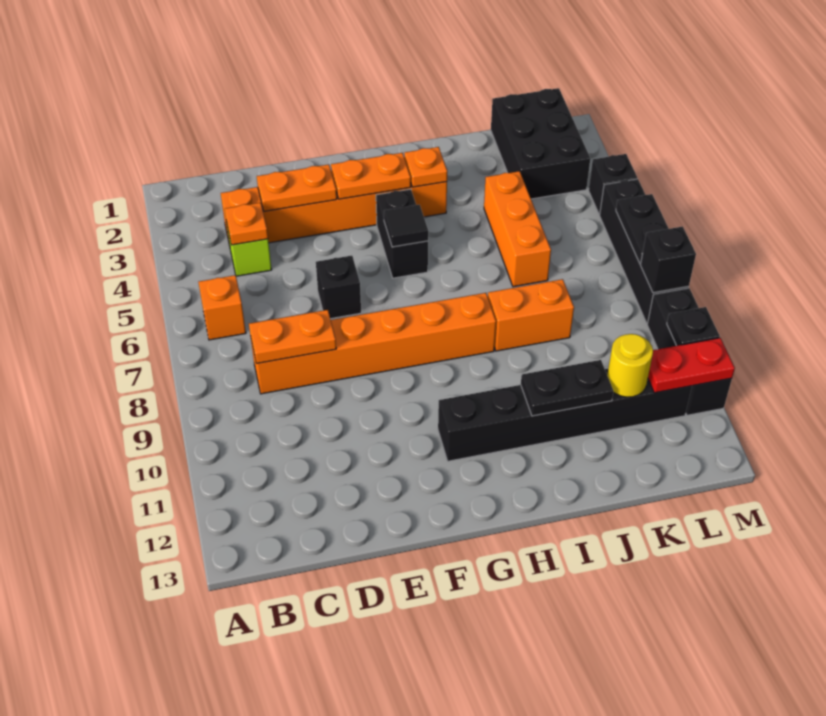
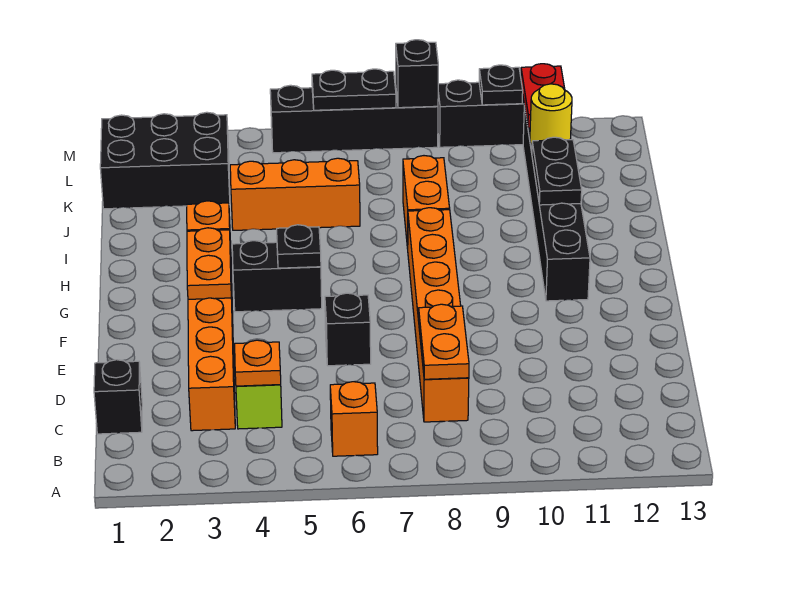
orange plate D3:E3 level 2 -> none
black tile G5 level 2 -> black plate G5 level 2
black brick M4 level 1 -> black brick C1 level 1

